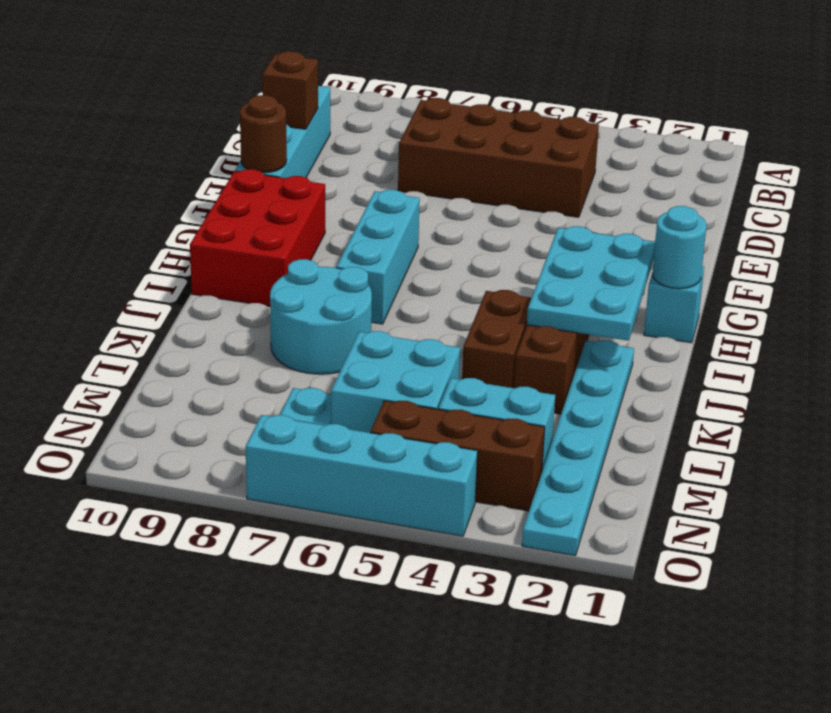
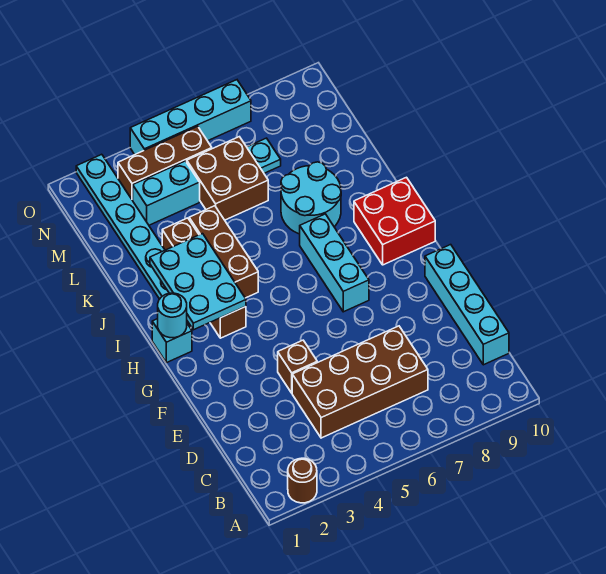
brown brick D10 level 2 -> brown brick E4 level 1
brown round brick F10 level 2 -> brown round brick A2 level 1
red brick G9:I10 level 1 -> red brick H9:I10 level 1
brown brick J4:K4 level 1 -> brown brick I4:K4 level 1
cyan brick L5:M6 level 1 -> brown brick L5:M6 level 1

